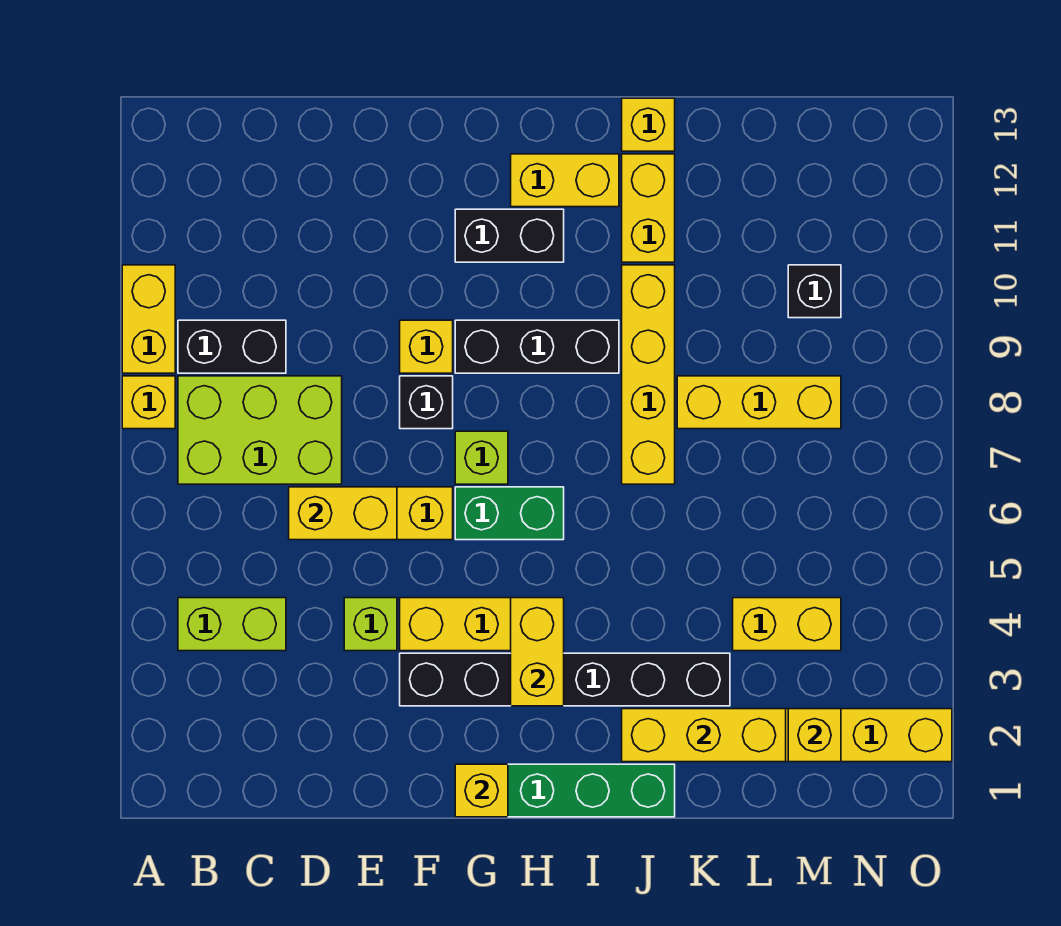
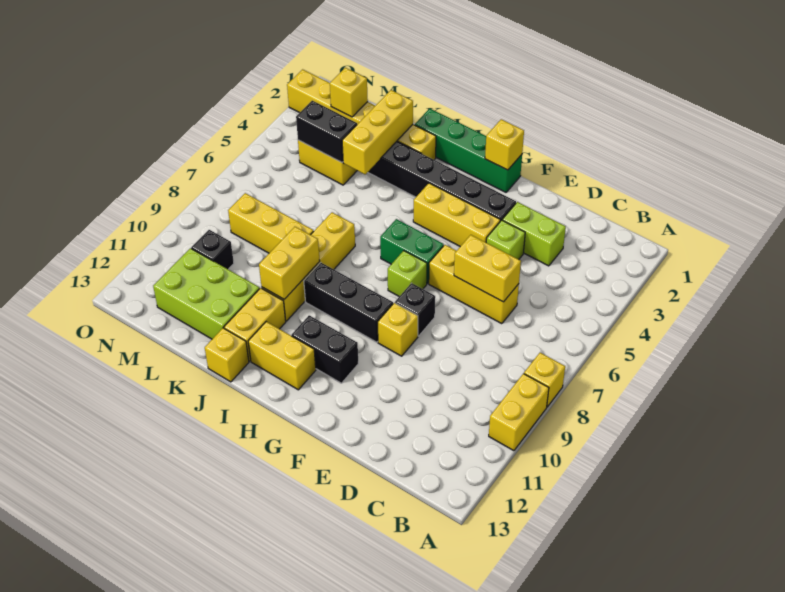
lime brick B4:C4 level 1 -> lime brick D3:E3 level 1
lime brick B7:D8 level 1 -> lime brick K11:M12 level 1
black brick B9:C9 level 1 -> black brick L4:M4 level 2
yellow brick H3:H4 level 2 -> yellow brick J9:J10 level 2
yellow brick J2:L2 level 2 -> yellow brick K2:K4 level 2

